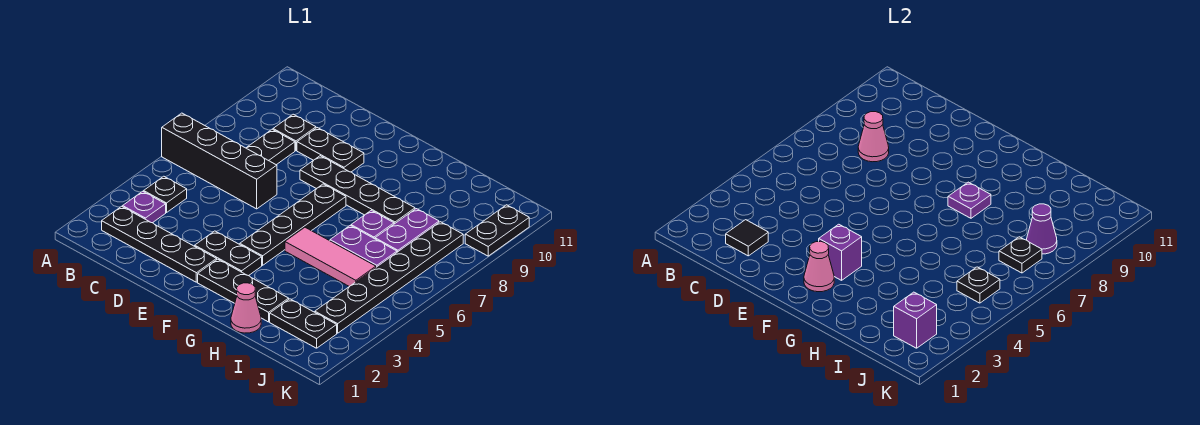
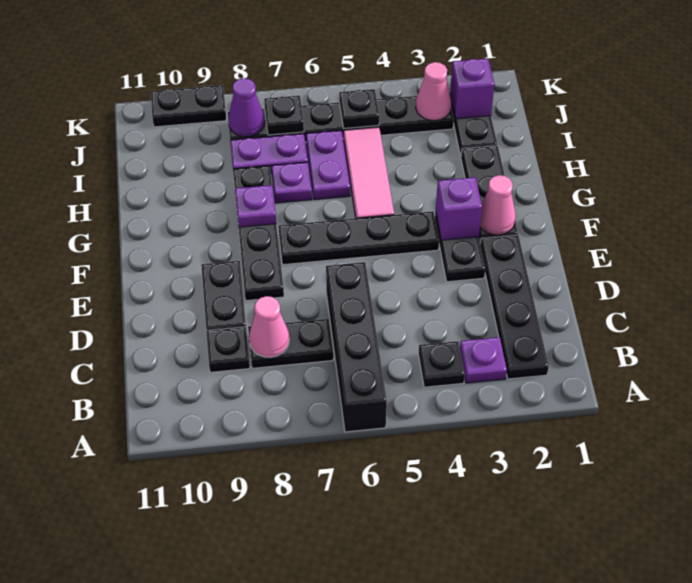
black tile C2 level 2 -> none
pink cone H1 level 1 -> pink cone J3 level 2

